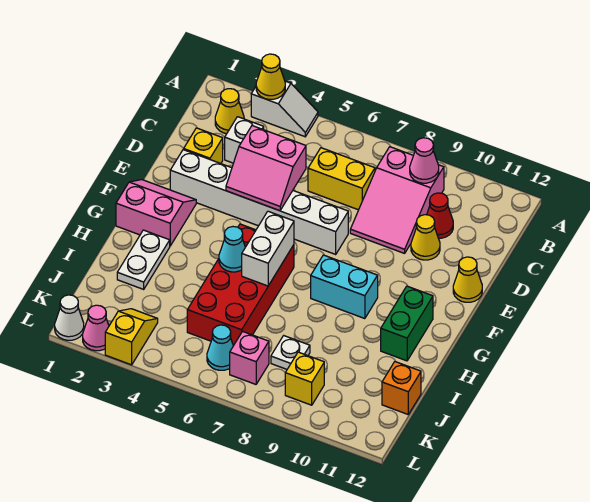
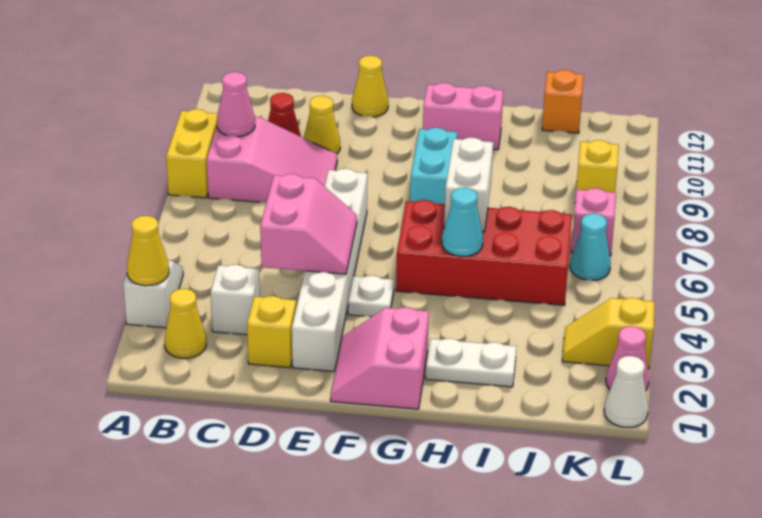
yellow brick C6:C7 level 1 -> yellow brick A8:A9 level 1
white brick G6:H6 level 2 -> white brick H6:H7 level 2
green brick G11:H11 level 1 -> pink brick G11:H11 level 1
white plate J8 level 1 -> white plate F4 level 1

